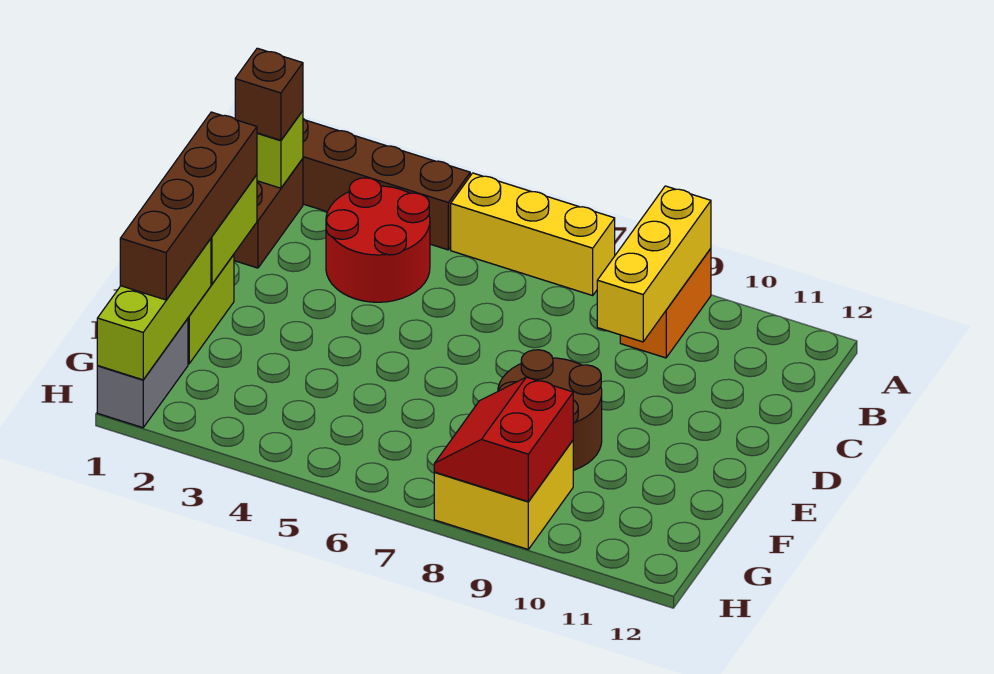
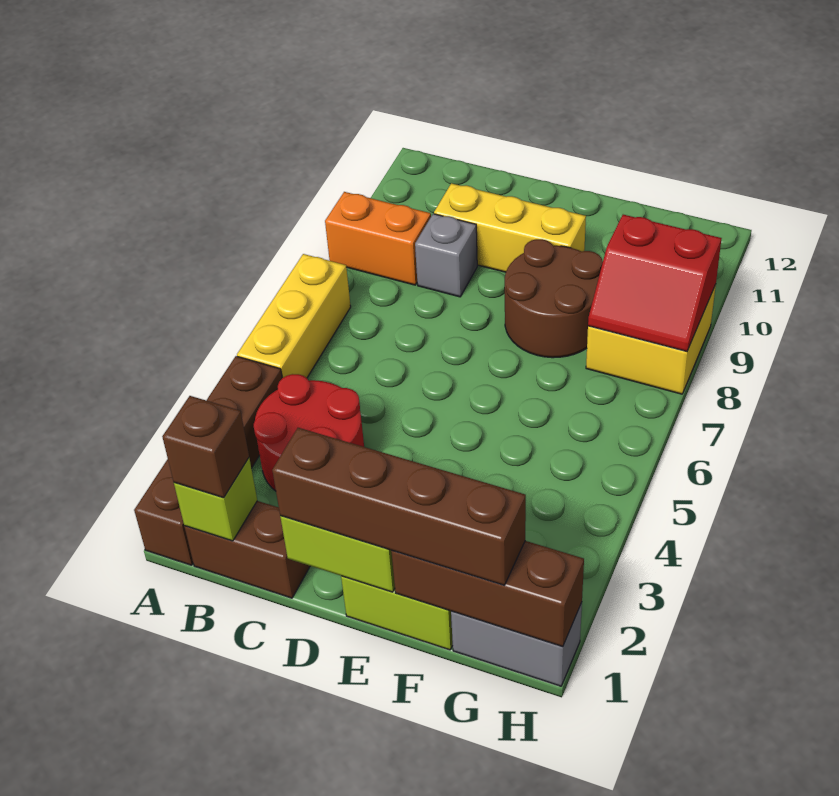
yellow brick A9:C9 level 2 -> yellow brick C10:E10 level 1
none -> grey brick C9 level 1
lime brick F1:H1 level 2 -> brown brick F1:H1 level 2

